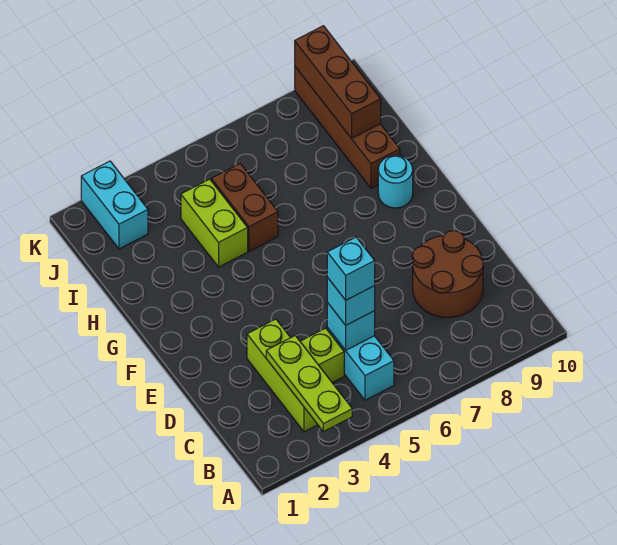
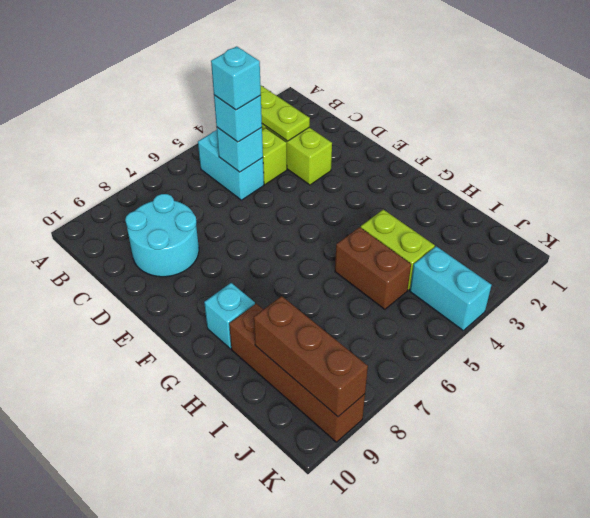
brown round brick C8:D9 level 1 -> cyan round brick C8:D9 level 1
cyan round brick G9 level 1 -> cyan brick G9 level 1
cyan brick J2:K2 level 1 -> cyan brick J4:K4 level 1

